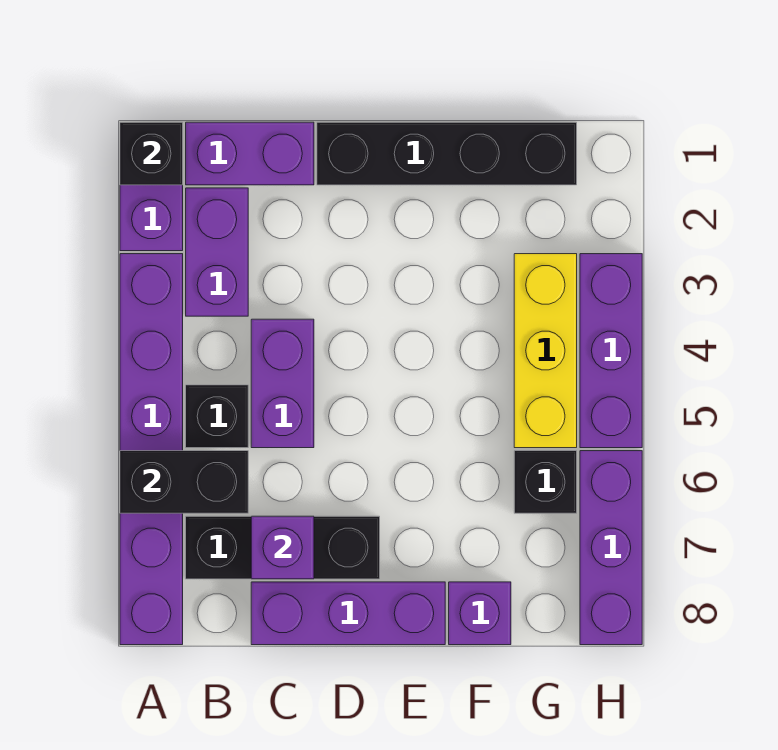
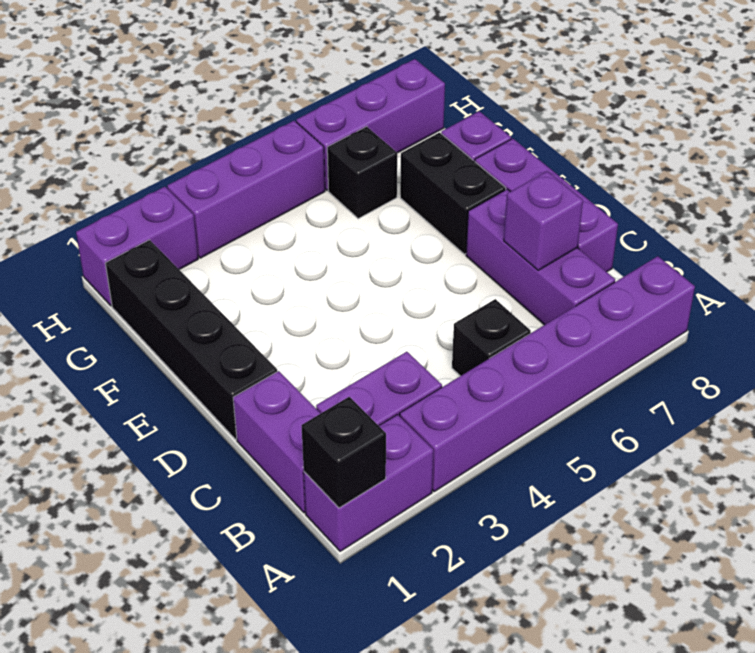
black brick A6:B6 level 2 -> black brick E7:F7 level 1
black brick B7:D7 level 1 -> purple brick B7:D7 level 1
purple brick C4:C5 level 1 -> purple brick H1:H2 level 1
yellow brick G3:G5 level 1 -> none

